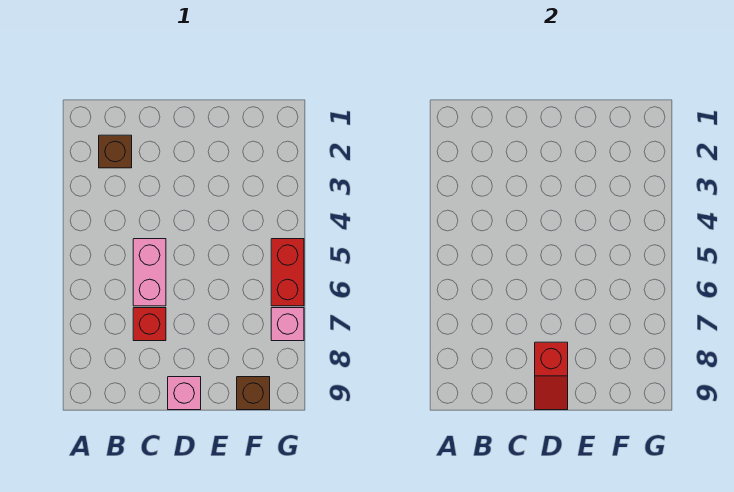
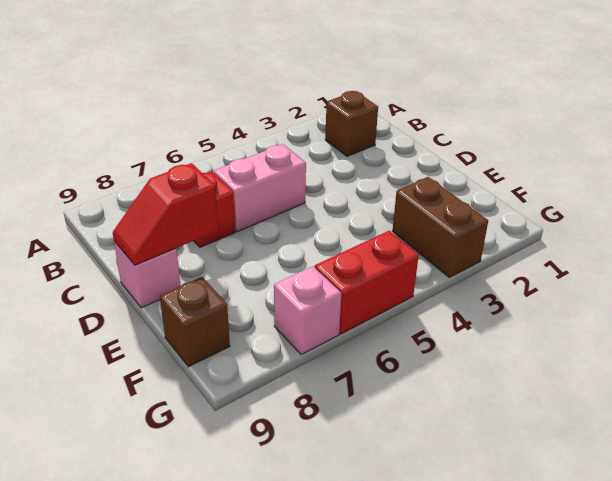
none -> brown brick F3:G3 level 1

